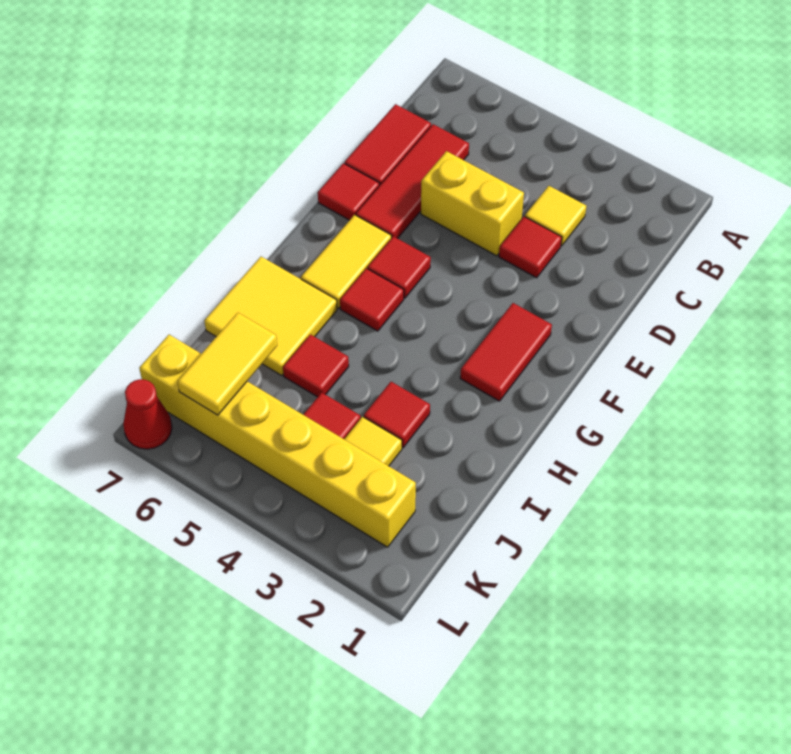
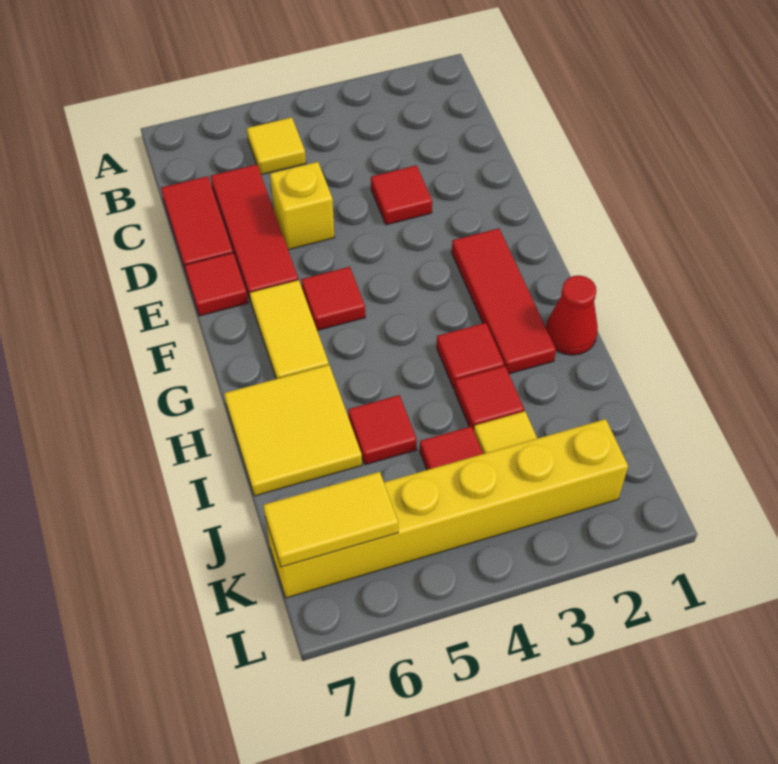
yellow tile C3 level 1 -> yellow tile B5 level 1
yellow brick D4:D5 level 1 -> yellow brick D5 level 1
red tile F2:G2 level 1 -> red tile F2:H2 level 1
red tile G5 level 1 -> red tile H3 level 1
yellow tile J6:K6 level 2 -> yellow tile K6:K7 level 2
red cone L7 level 1 -> red cone H1 level 1

